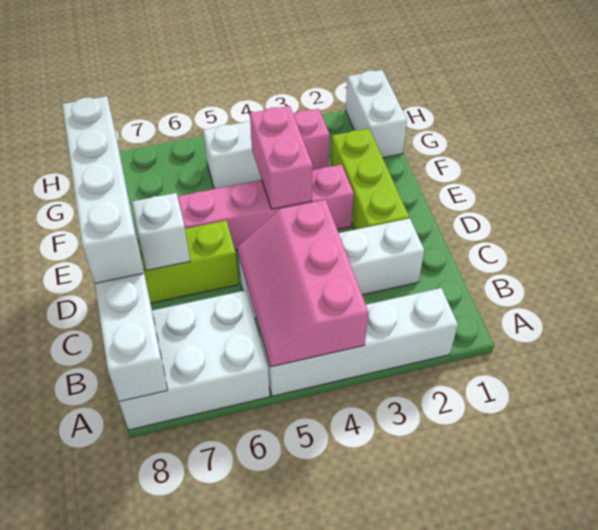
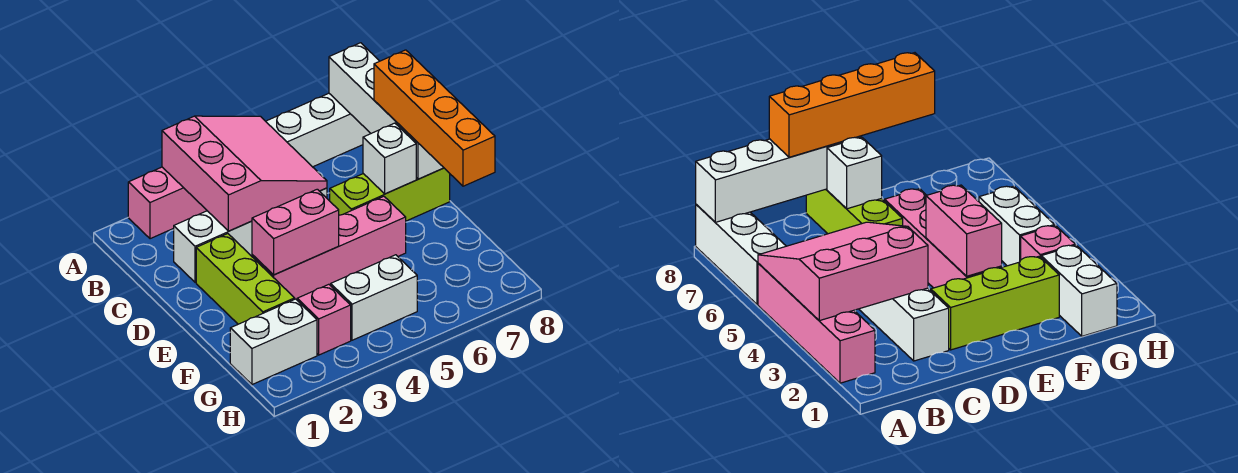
white brick A2:A5 level 1 -> pink brick A2:A5 level 1
pink slope A4:C5 level 2 top 4 -> pink slope A3:C5 level 2 top 3
white brick A6:B8 level 1 -> white brick A6:A8 level 1
white brick C8:F8 level 3 -> orange brick C8:F8 level 3
pink brick E4:F4 level 2 -> pink brick E3:E4 level 2
white brick G1:H1 level 1 -> white brick G1:G2 level 1

